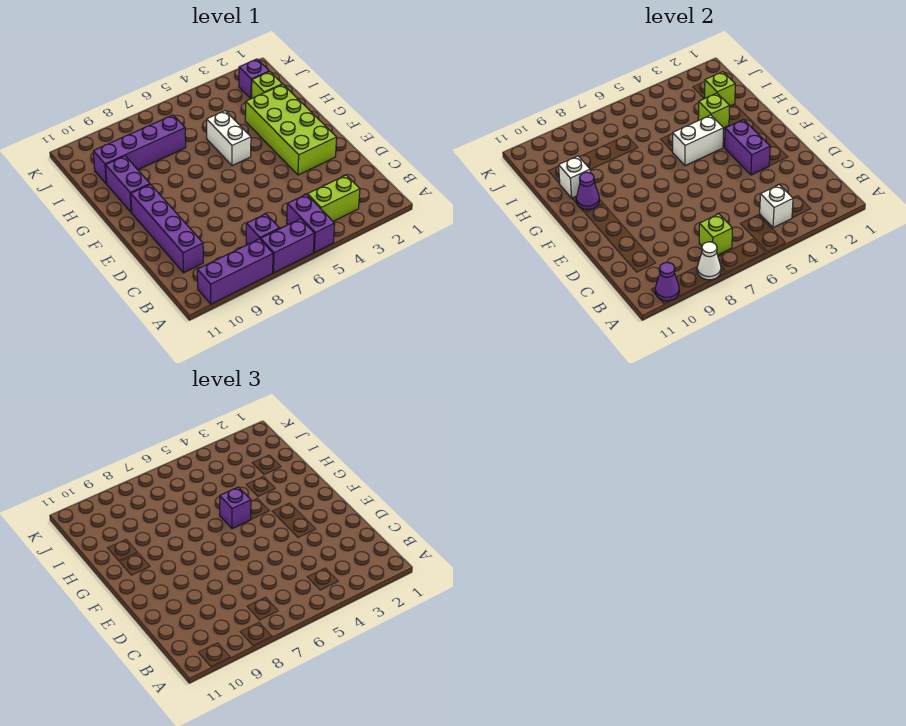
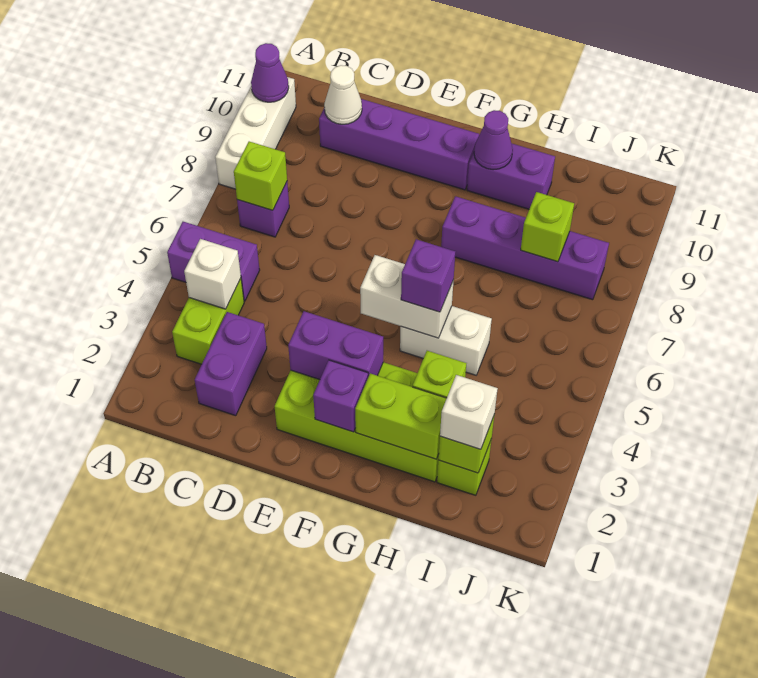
purple brick A6:A7 level 1 -> purple brick C2:C3 level 1
purple brick A8:A10 level 1 -> white brick A8:A10 level 1
white cone A8 level 2 -> white cone C10 level 2
none -> lime brick G2:H2 level 2
white brick G4:G5 level 2 -> white brick F5:G5 level 2
white brick H10 level 2 -> white brick I2 level 3
purple brick I7:I10 level 1 -> purple brick G8:J8 level 1
none -> lime brick I8 level 2
purple brick J2 level 1 -> purple brick F2 level 2

